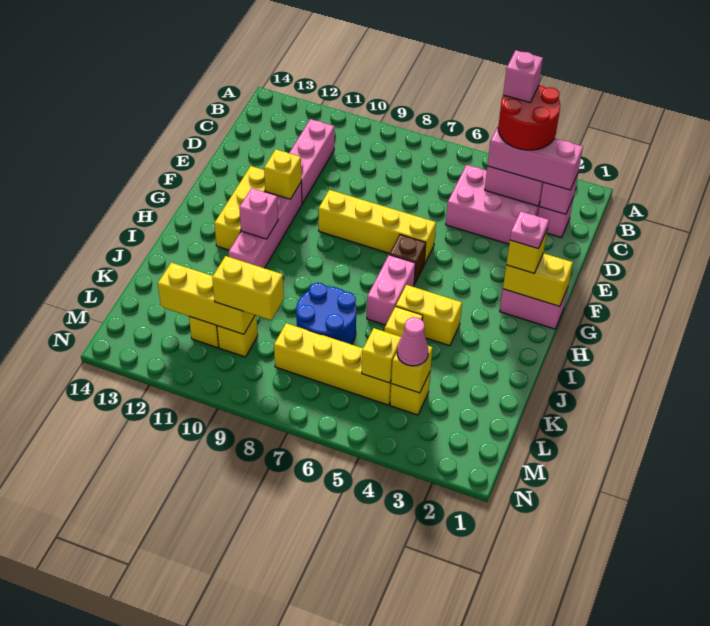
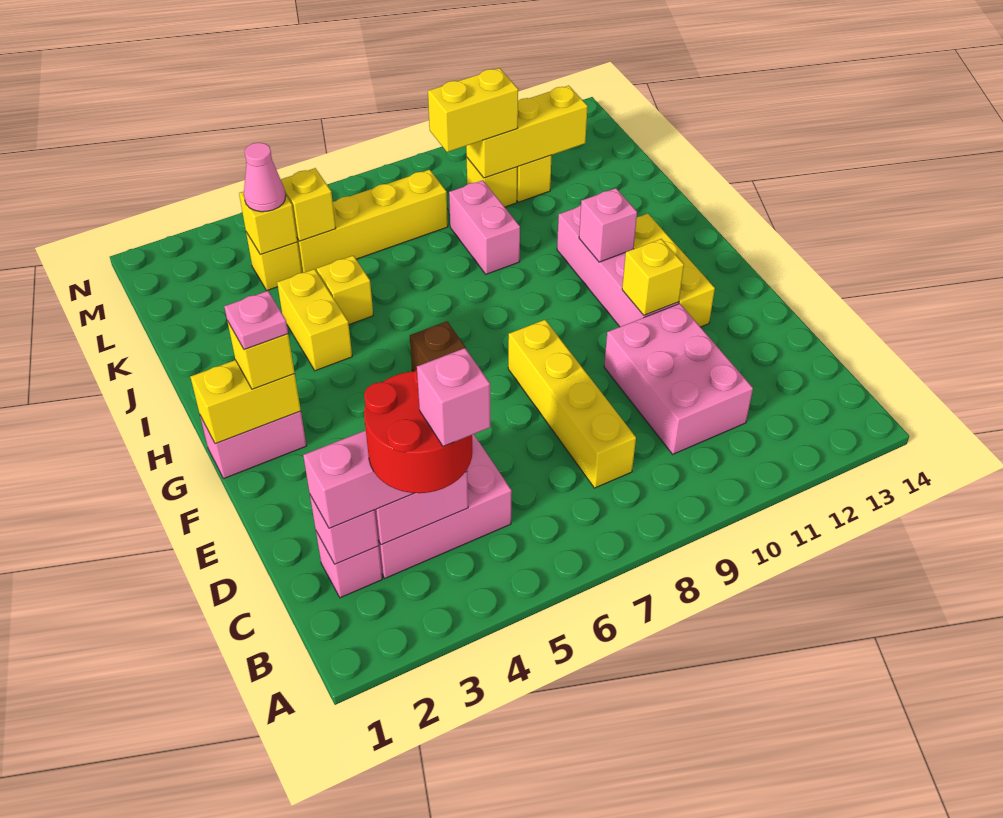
pink brick C11:E11 level 1 -> pink brick C10:E11 level 1
yellow brick F6:F9 level 1 -> yellow brick C8:F8 level 1
pink brick H6:I6 level 1 -> pink brick J9:K9 level 1
yellow brick I4:I5 level 1 -> yellow brick I4:J4 level 1
blue round brick J7:K8 level 1 -> none

